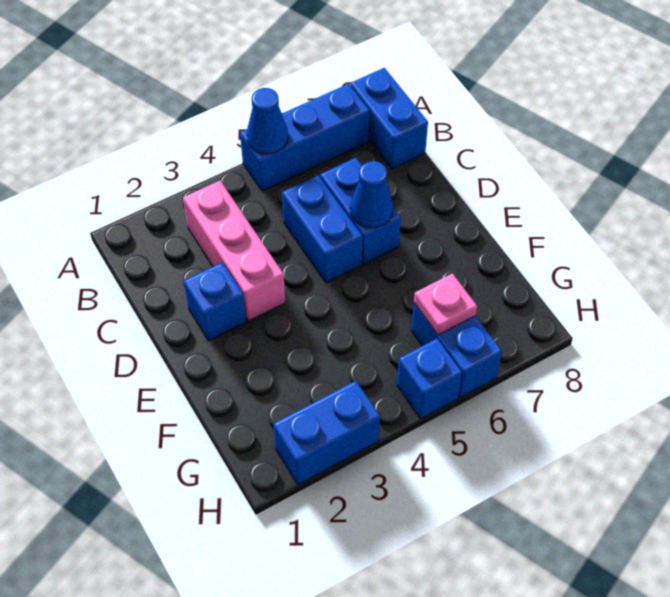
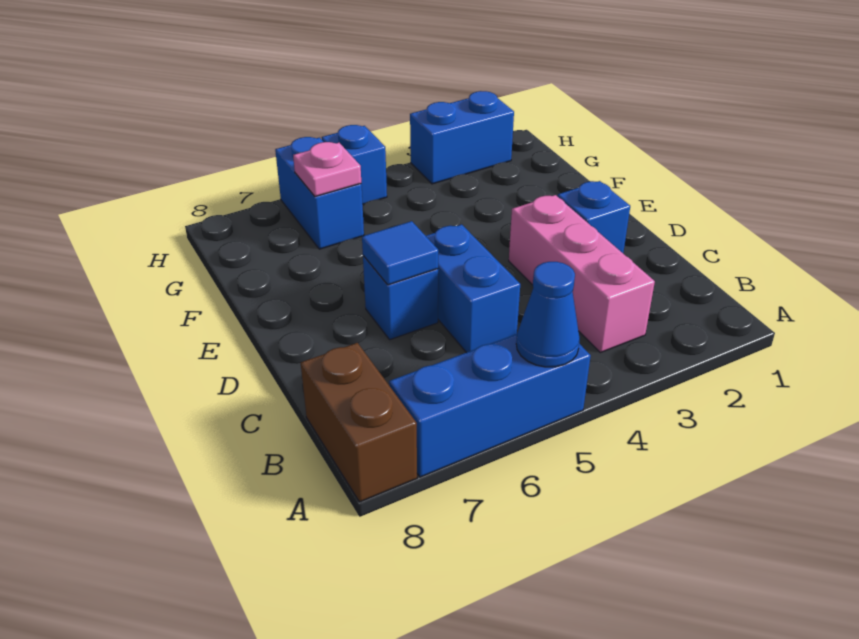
blue brick A8:B8 level 1 -> brown brick A8:B8 level 1
blue brick C6:D6 level 1 -> blue brick D6 level 1
blue cone D6 level 2 -> blue tile D6 level 2

